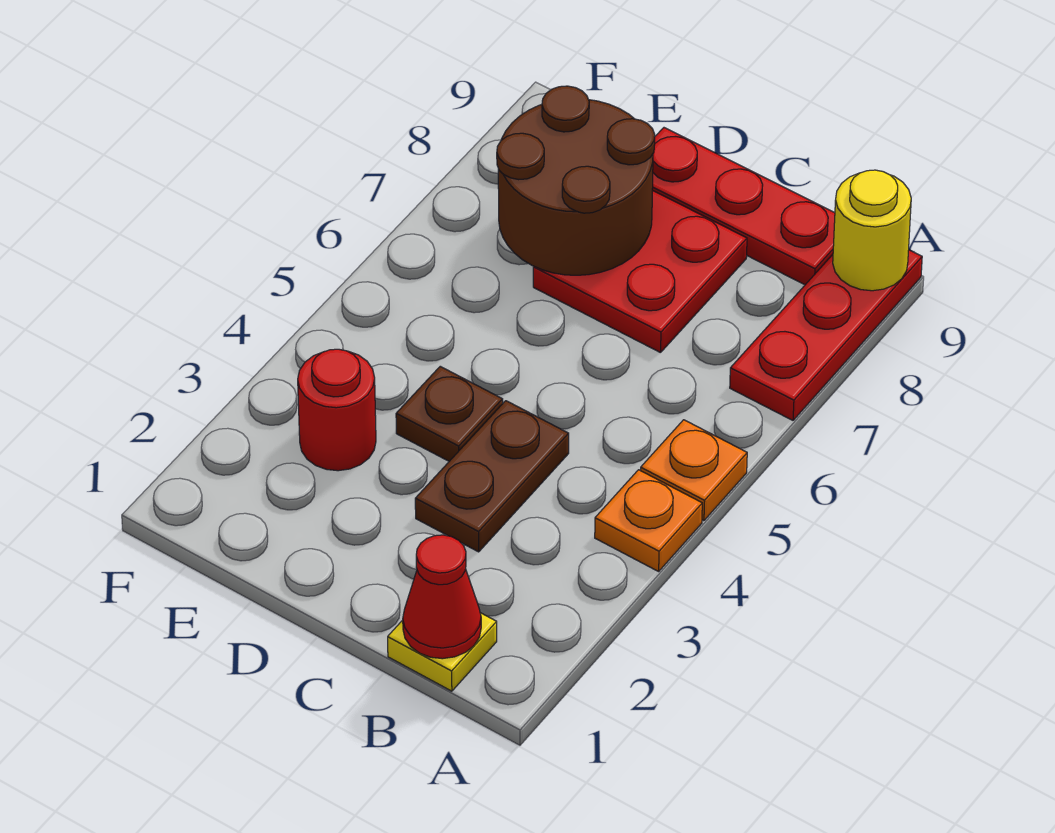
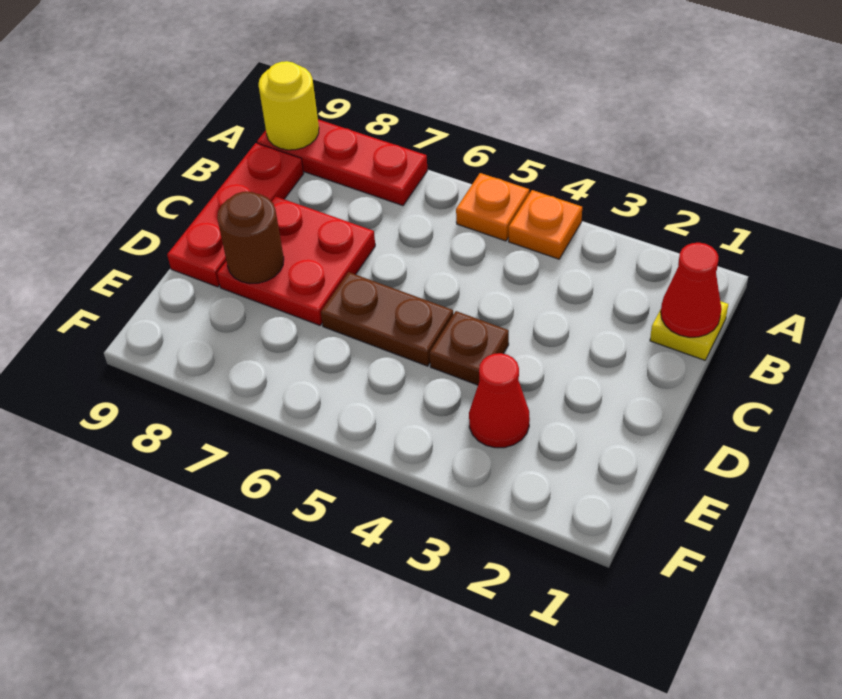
brown plate C3:C4 level 1 -> brown plate D5:D6 level 1
brown round brick D7:E8 level 2 -> brown round brick D8 level 2
red round brick E3 level 1 -> red cone E3 level 1

